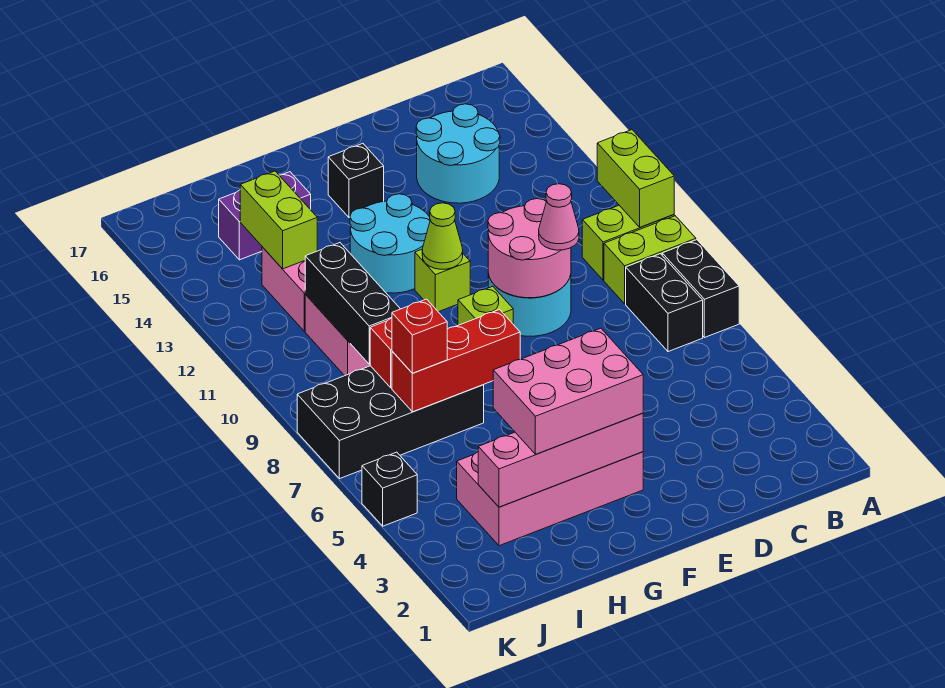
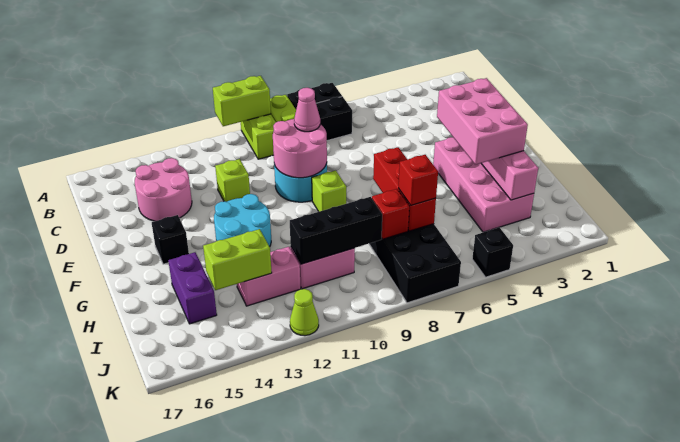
cyan round brick C14:D15 level 1 -> pink round brick C14:D15 level 1
lime brick F11 level 1 -> lime brick D12 level 1
lime cone F11 level 2 -> lime cone K12 level 1

